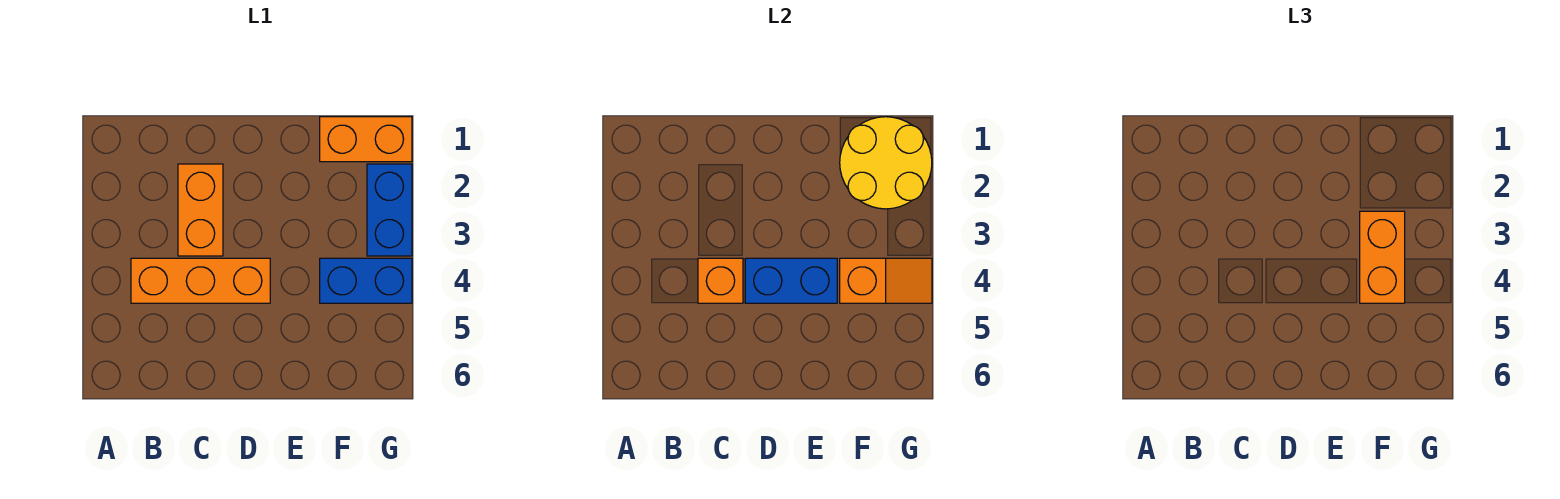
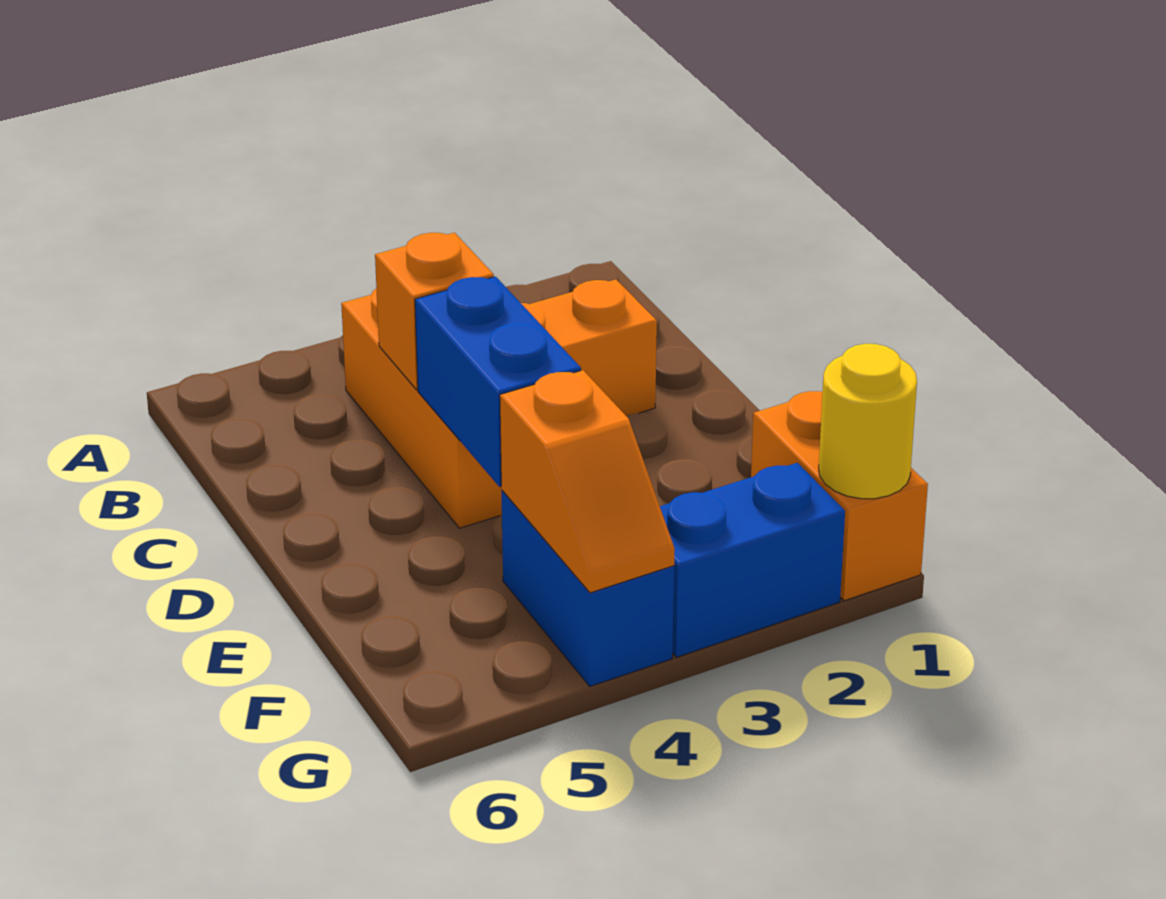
yellow round brick F1:G2 level 2 -> yellow round brick G1 level 2
orange brick F3:F4 level 3 -> none

